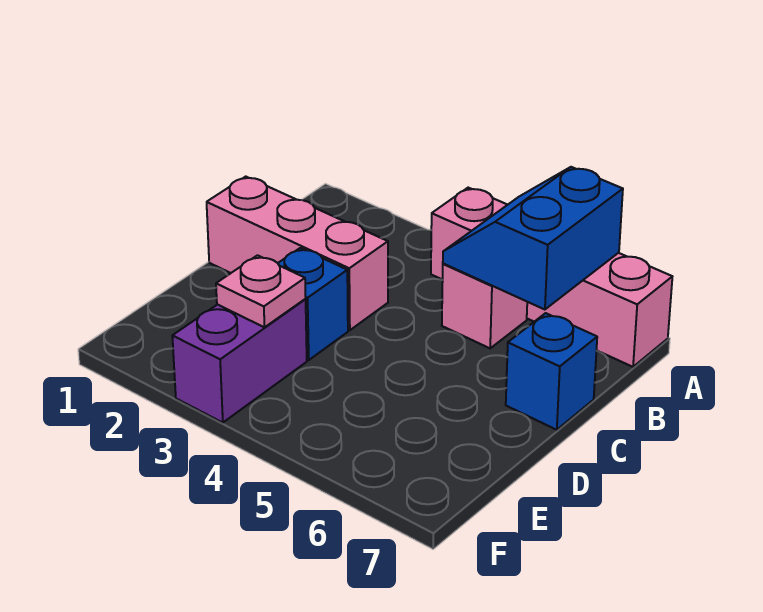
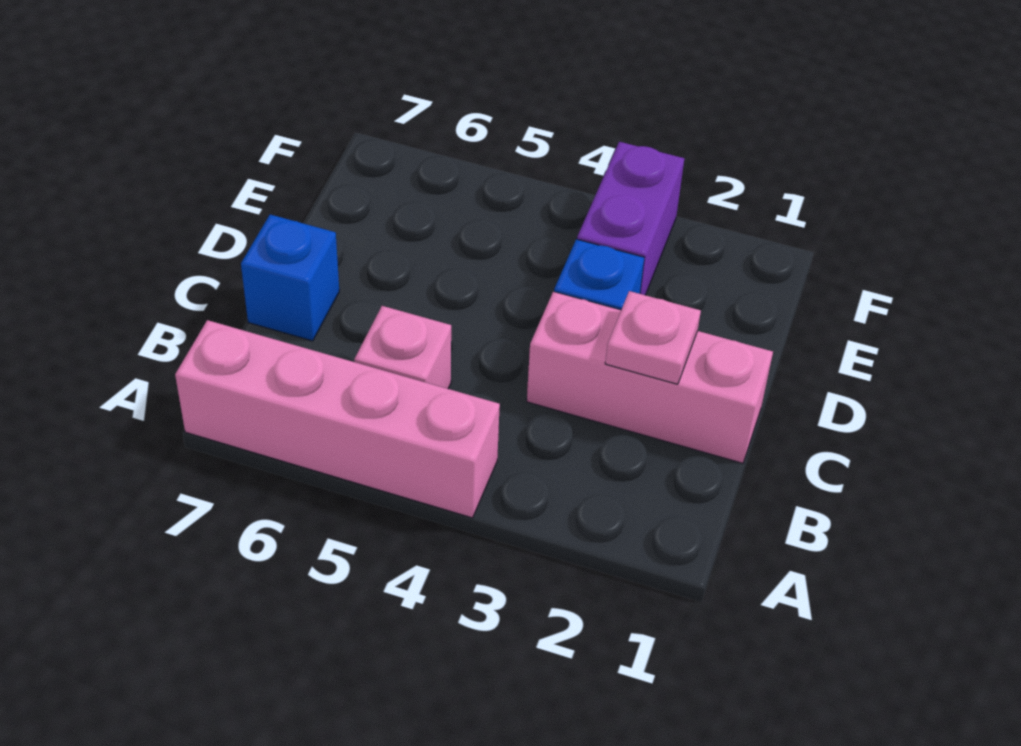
blue slope A5:B6 level 2 top 6 -> none
pink plate E3 level 2 -> pink plate C2 level 2

